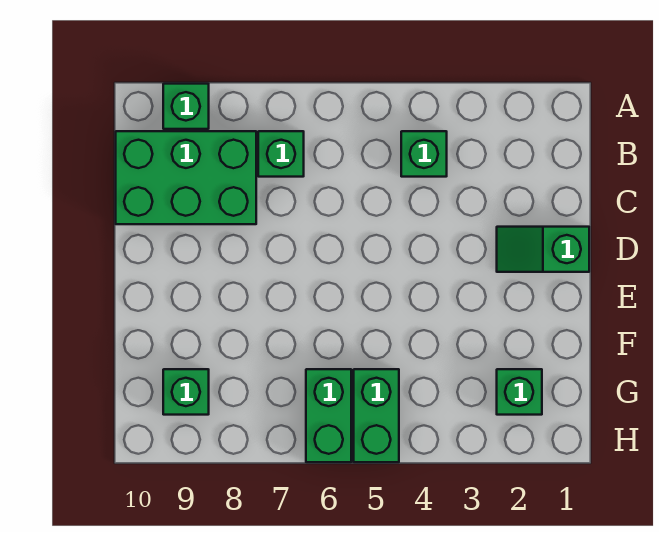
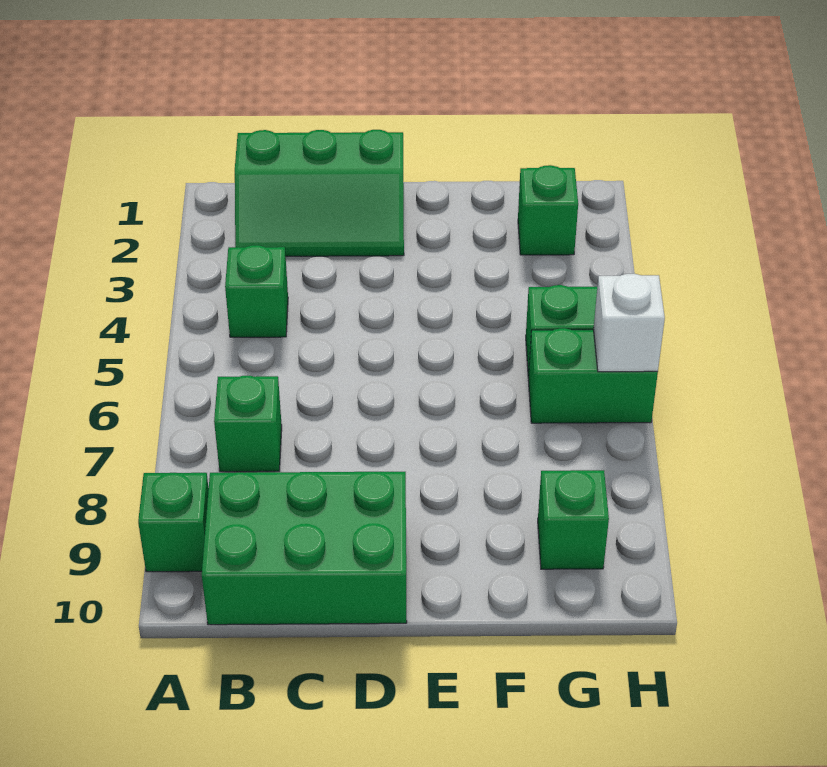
green brick B8:C10 level 1 -> green brick B9:D10 level 1
green slope D1:D2 level 1 top 1 -> green slope B1:D2 level 1 top 1
none -> white brick H6 level 2

